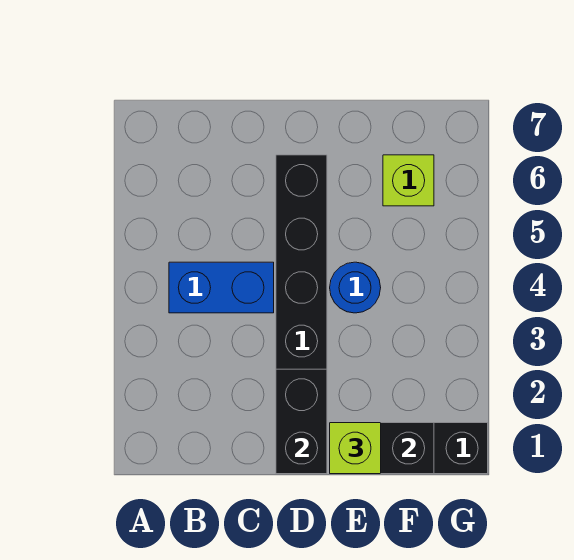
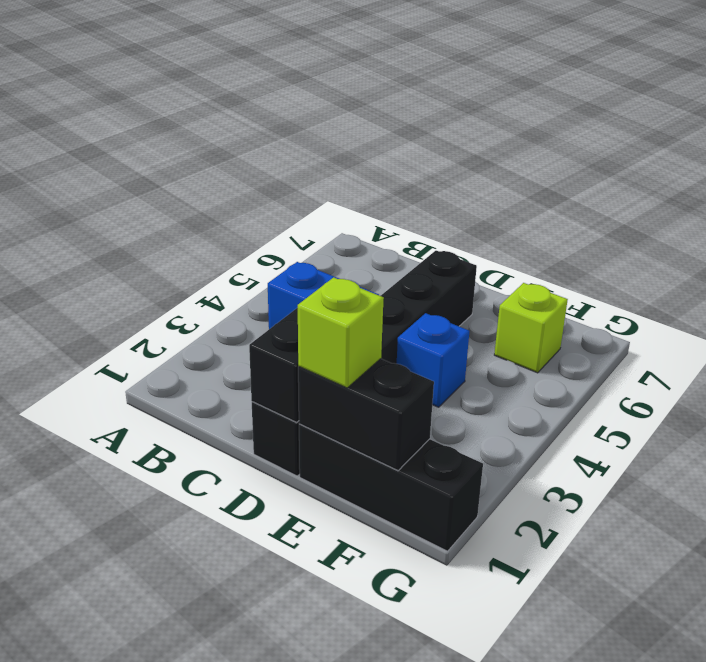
blue round brick E4 level 1 -> blue brick E4 level 1

